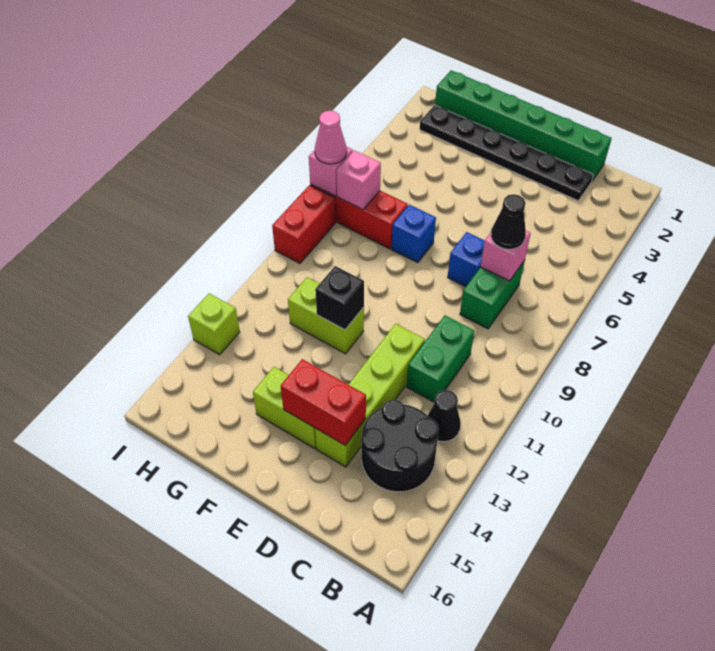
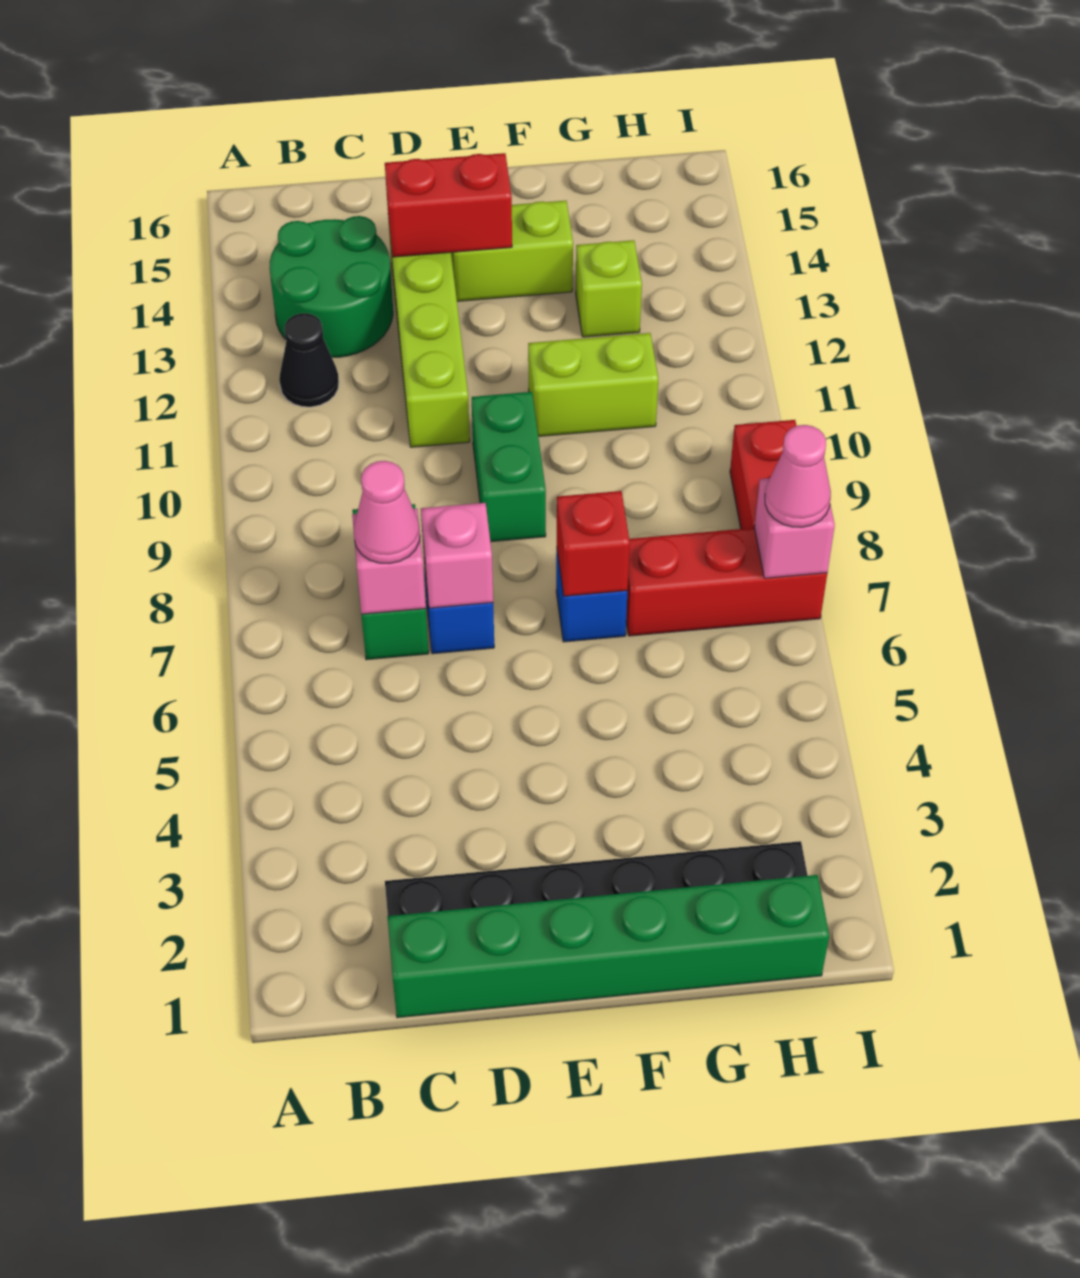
black round brick B13:C14 level 1 -> green round brick B13:C14 level 1
black cone C7 level 3 -> pink cone C7 level 3
green brick C10:C11 level 1 -> green brick E9:E10 level 1
none -> red brick F7 level 2
black brick F11 level 2 -> none
pink brick H7 level 2 -> pink brick D7 level 2
lime brick I13 level 1 -> lime brick G13 level 1

